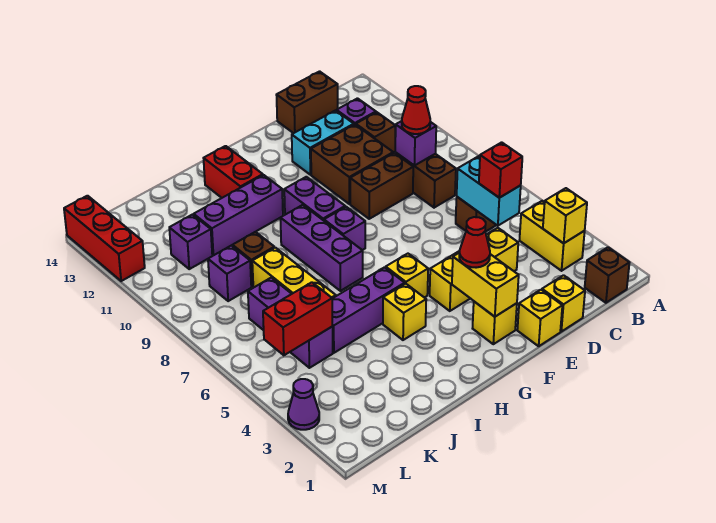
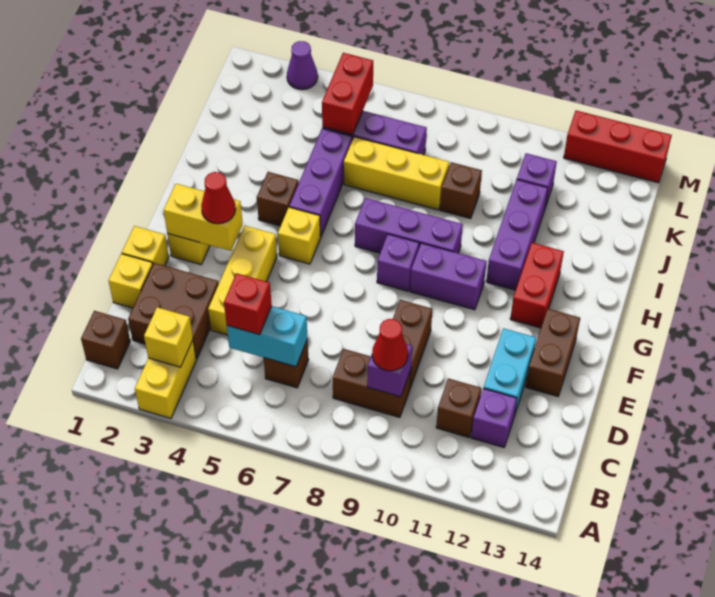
yellow brick B3:B4 level 1 -> yellow brick A3:B3 level 1
brown brick C14:D14 level 1 -> brown brick E13:F13 level 1
brown brick D10:E11 level 1 -> brown brick C2:D3 level 1
yellow brick H4 level 1 -> brown brick H4 level 1
red brick H12:H13 level 1 -> red brick G12:H12 level 1
purple brick K9 level 1 -> none

